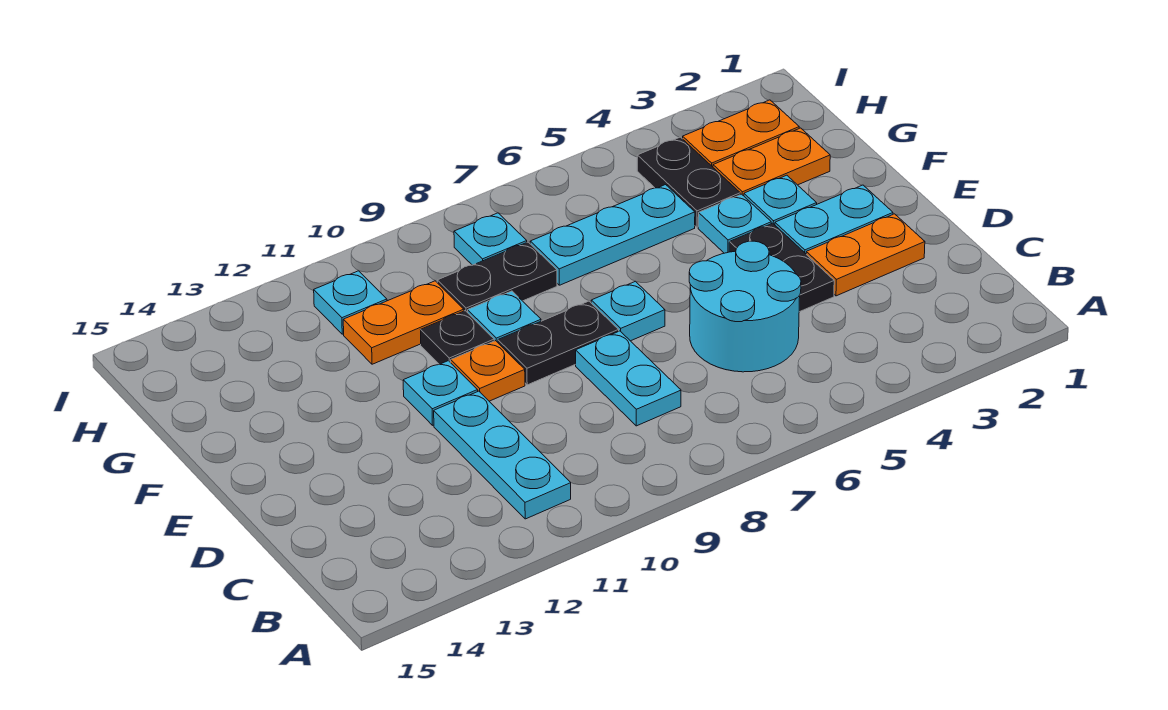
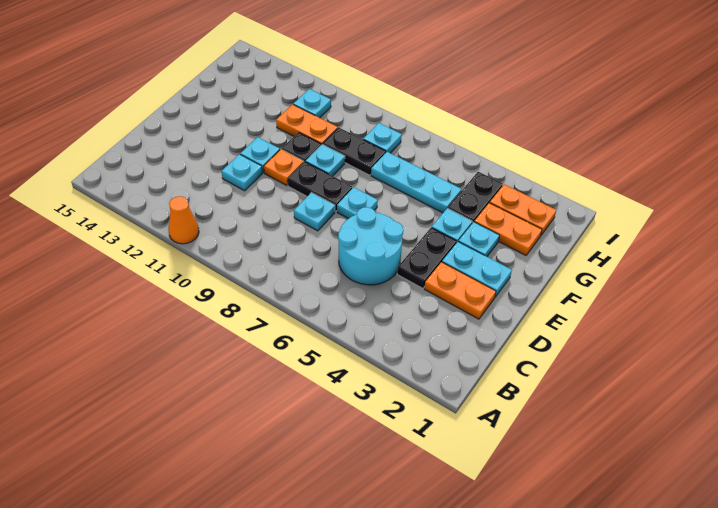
none -> orange cone A11 level 1
cyan plate B11:D11 level 1 -> cyan plate D11 level 1
cyan plate C8:D8 level 1 -> cyan plate D8 level 1

